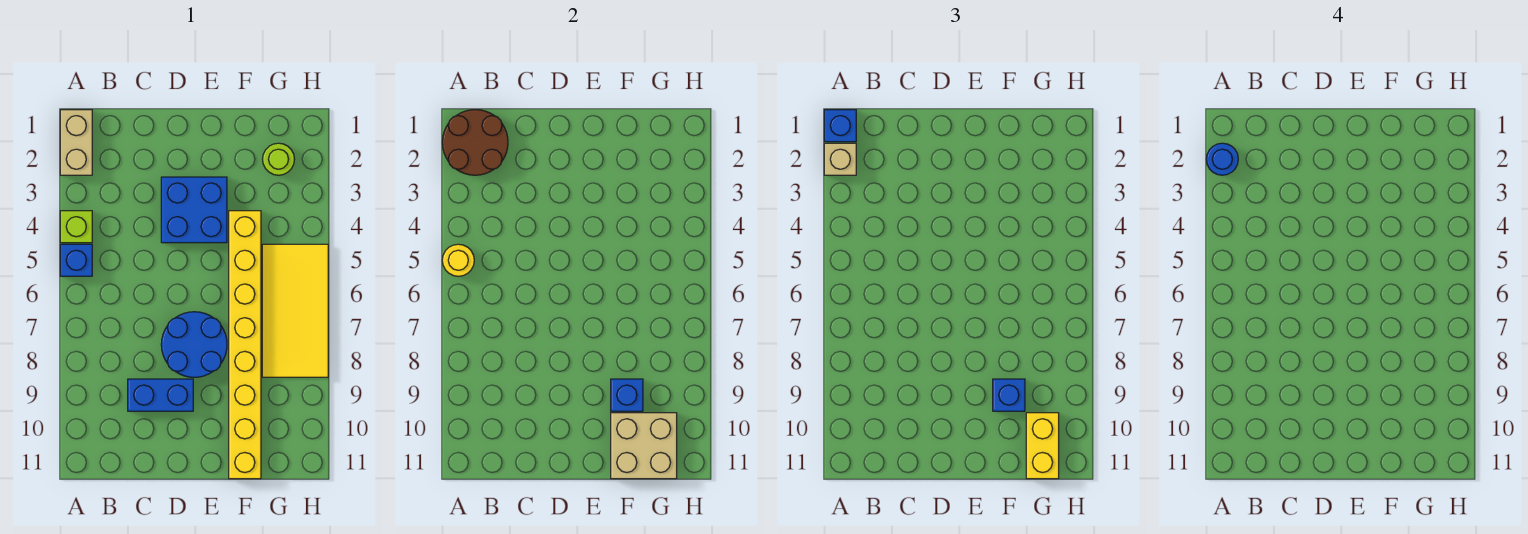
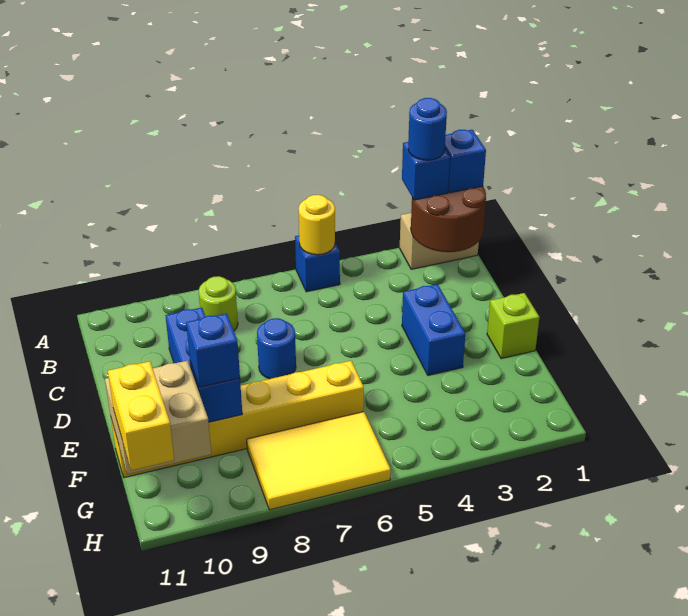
tan brick A2 level 3 -> blue brick A2 level 3
lime brick A4 level 1 -> lime brick E1 level 1
blue brick D3:E4 level 1 -> blue brick D3:E3 level 1
blue round brick D7:E8 level 1 -> blue round brick D7 level 1
yellow brick F4:F11 level 1 -> yellow brick F6:F11 level 1
lime round brick G2 level 1 -> lime round brick B8 level 1
yellow tile G5:H8 level 1 -> yellow tile G6:H8 level 1
yellow brick G10:G11 level 3 -> yellow brick G11:H11 level 3

